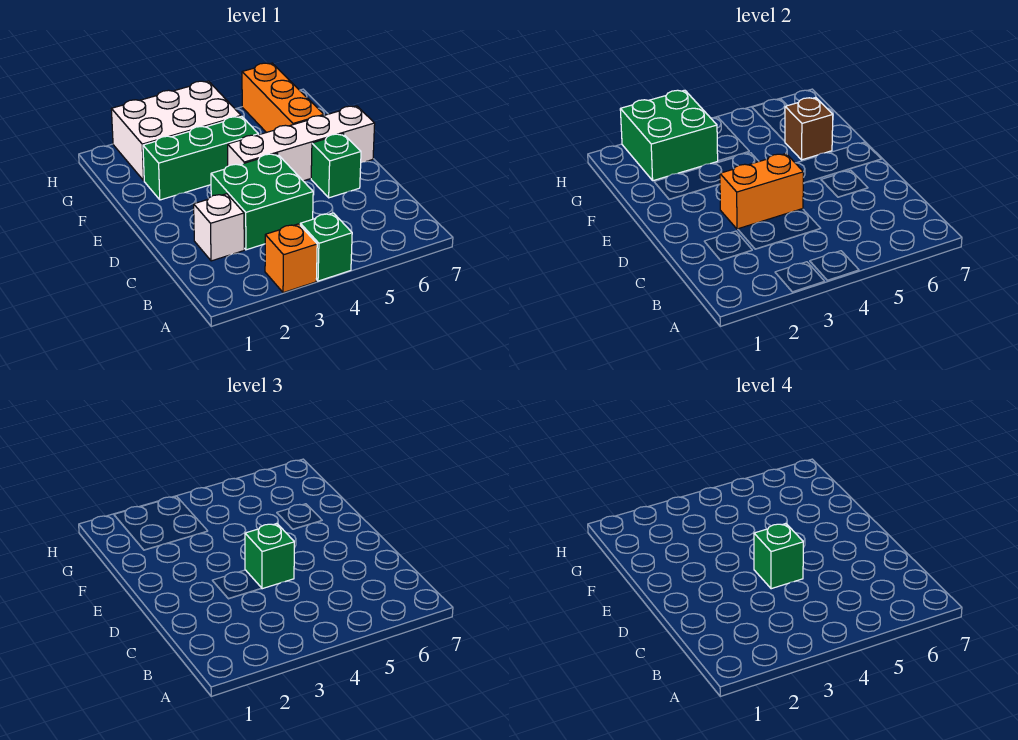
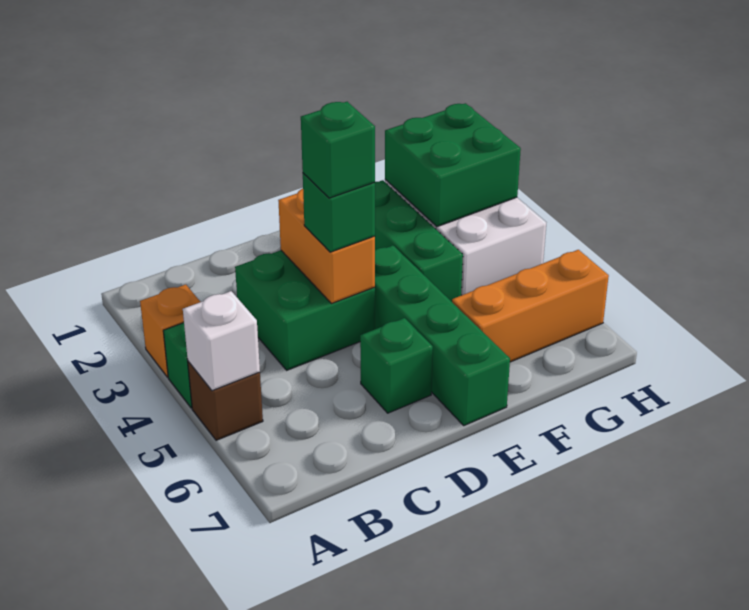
white brick C2 level 1 -> white brick A5 level 2
white brick E4:E7 level 1 -> green brick E4:E7 level 1
brown brick F6 level 2 -> brown brick A5 level 1

